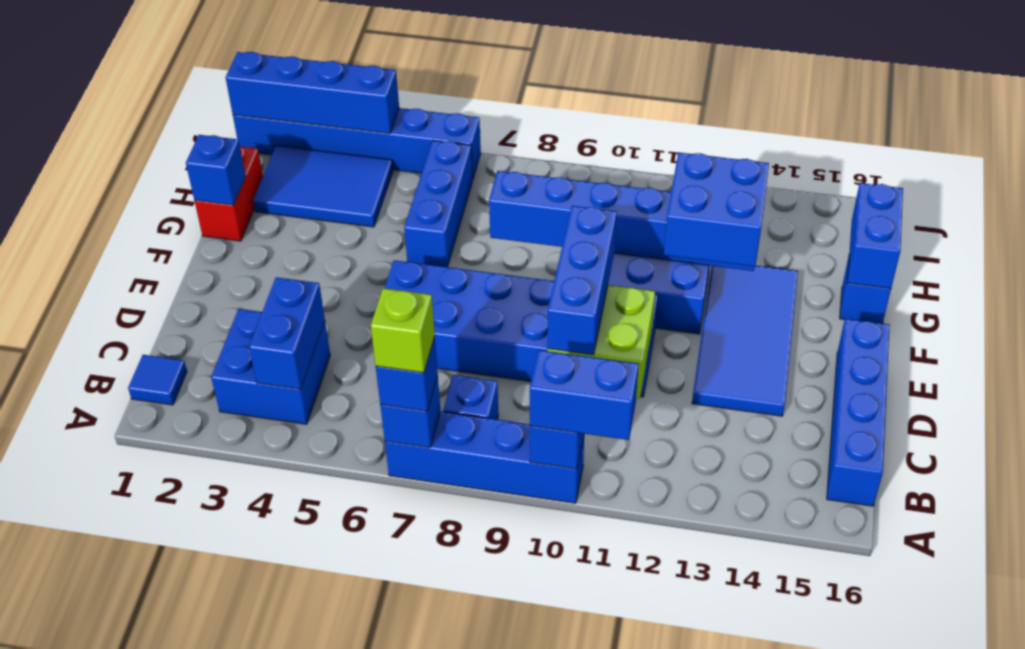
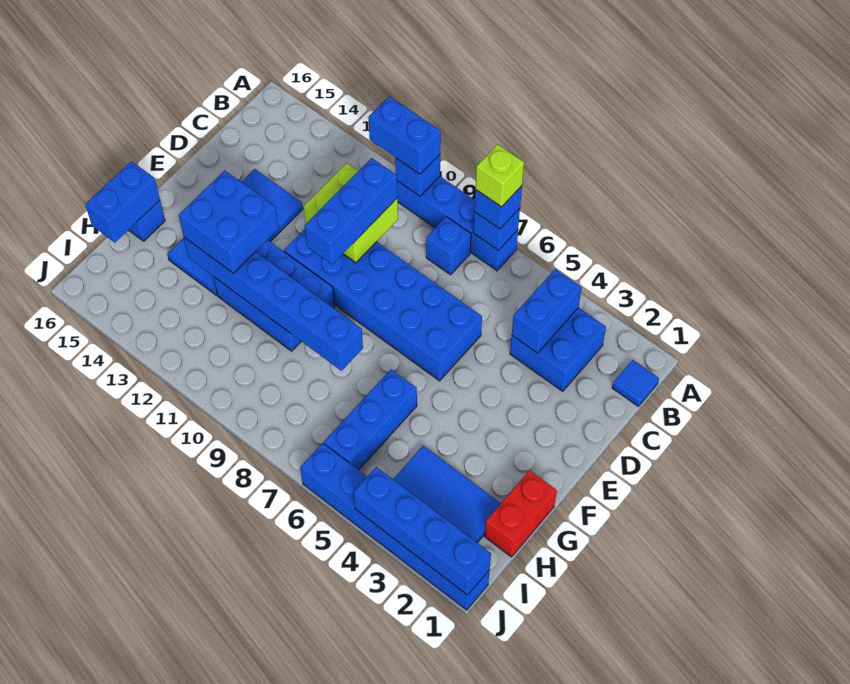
blue brick B16:E16 level 1 -> none
blue brick G1 level 2 -> none

